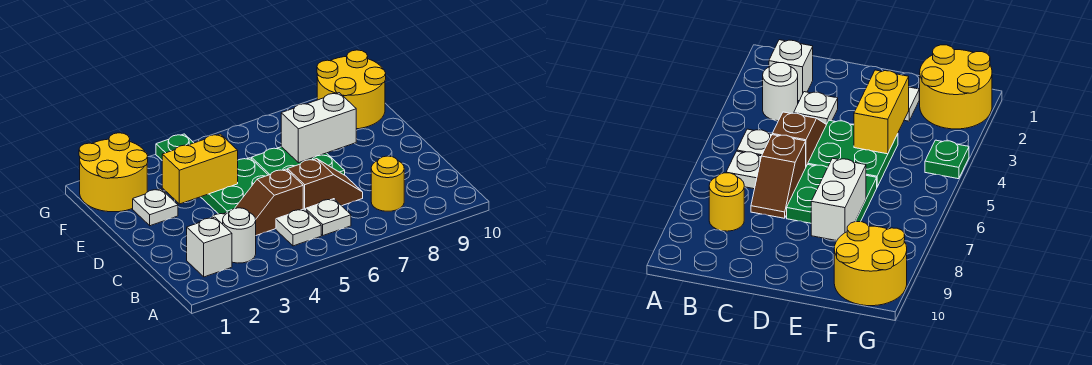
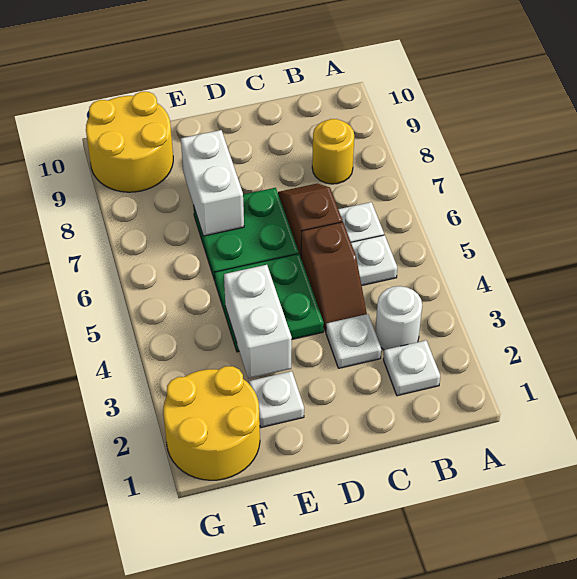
white brick B2 level 1 -> white plate B2 level 1
yellow brick E3:E4 level 2 -> white brick E3:E4 level 2
green plate G4 level 1 -> none

